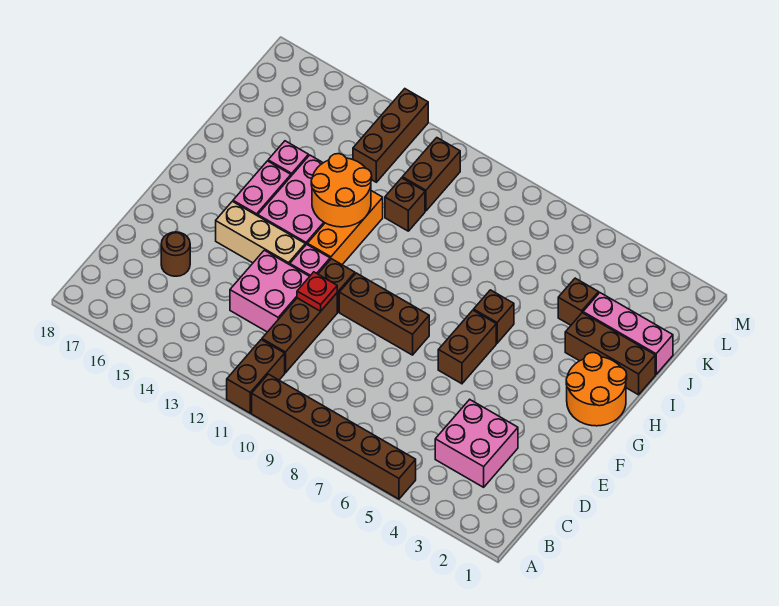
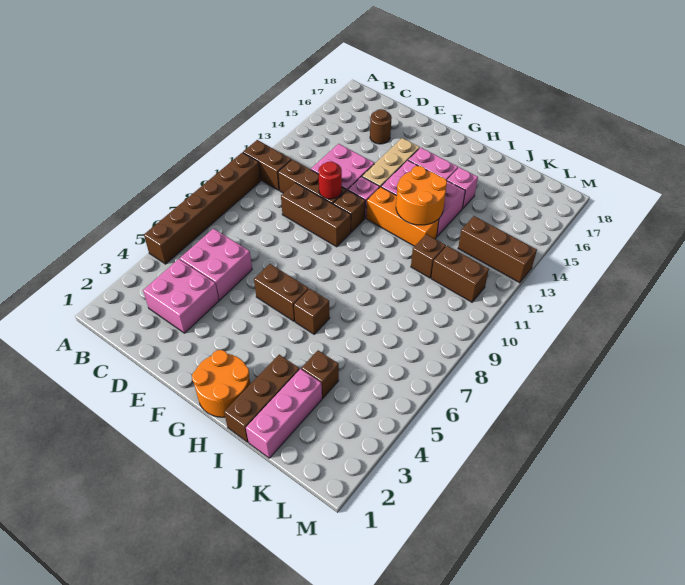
none -> pink brick C5:D6 level 1
red plate E11 level 2 -> red round brick E11 level 2
brown brick F8:F10 level 1 -> brown brick D10:F10 level 1

